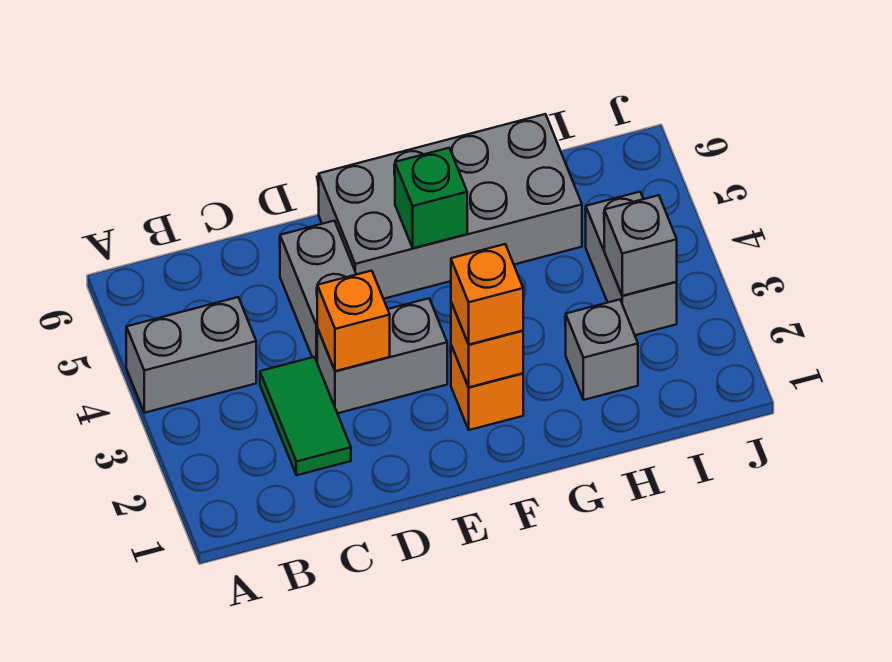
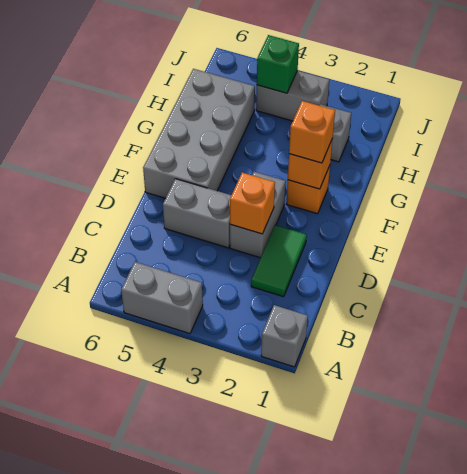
grey brick A4:B4 level 1 -> grey brick A4:A5 level 1
green tile C2:C3 level 1 -> green tile C2:D2 level 1
green brick F5 level 2 -> green brick I4 level 2
grey brick I3 level 2 -> grey brick A1 level 1

